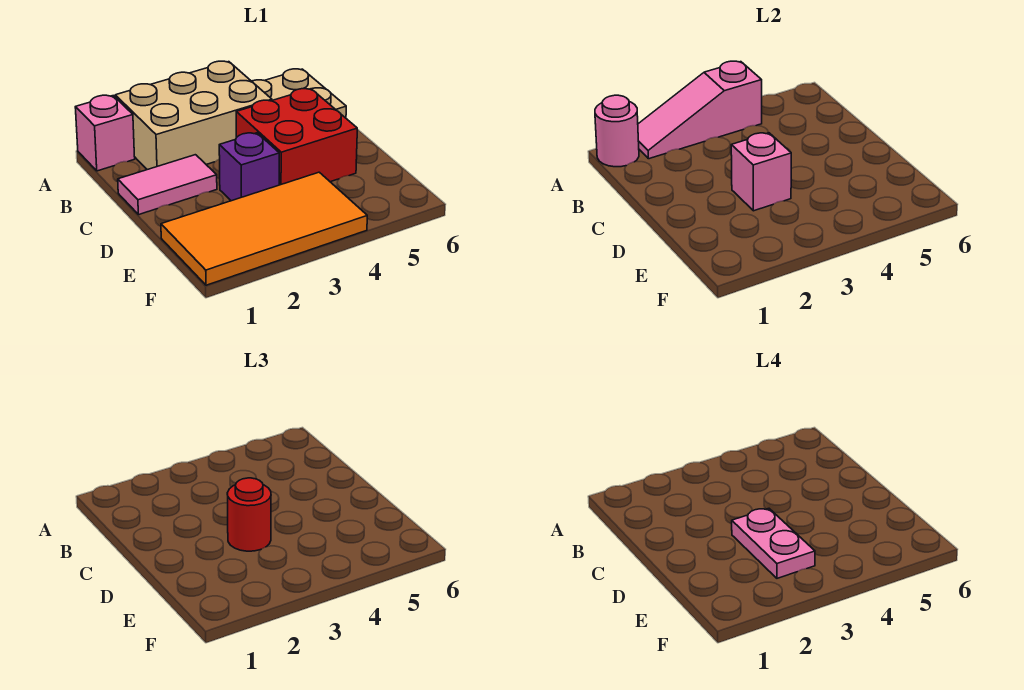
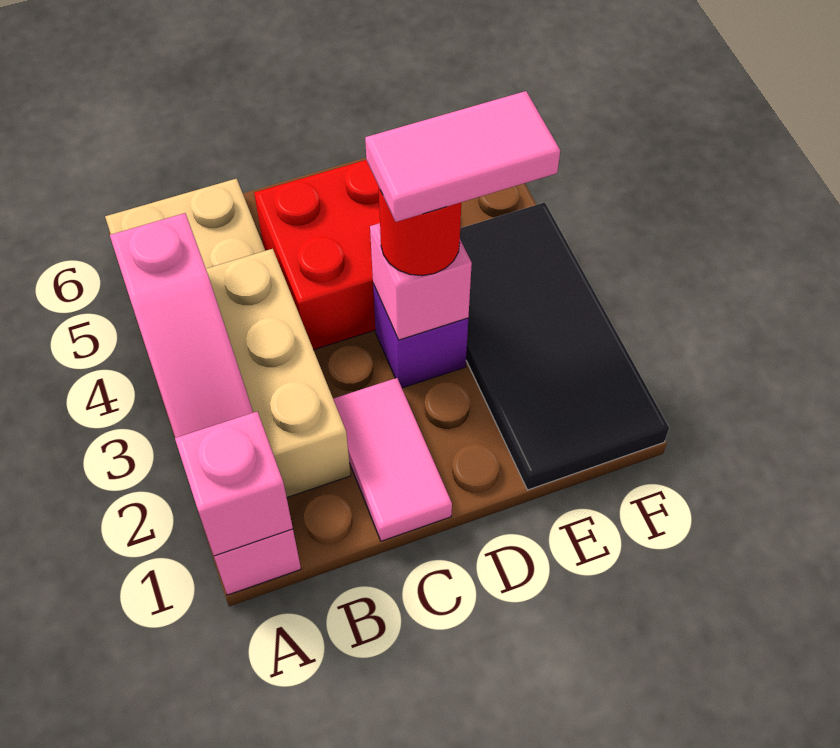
pink round brick A1 level 2 -> pink brick A1 level 2
pink plate D3:E3 level 4 -> pink tile D3:E3 level 4
orange tile E1:F4 level 1 -> black tile E1:F4 level 1

